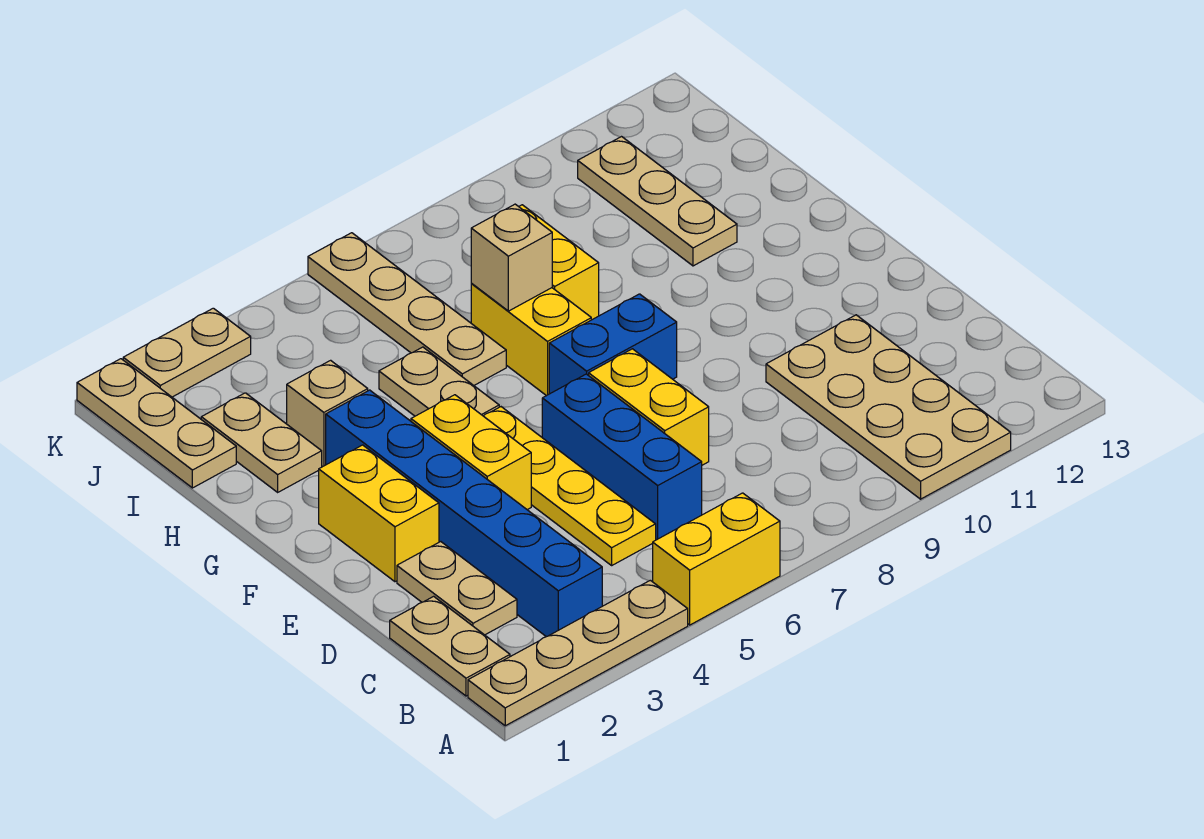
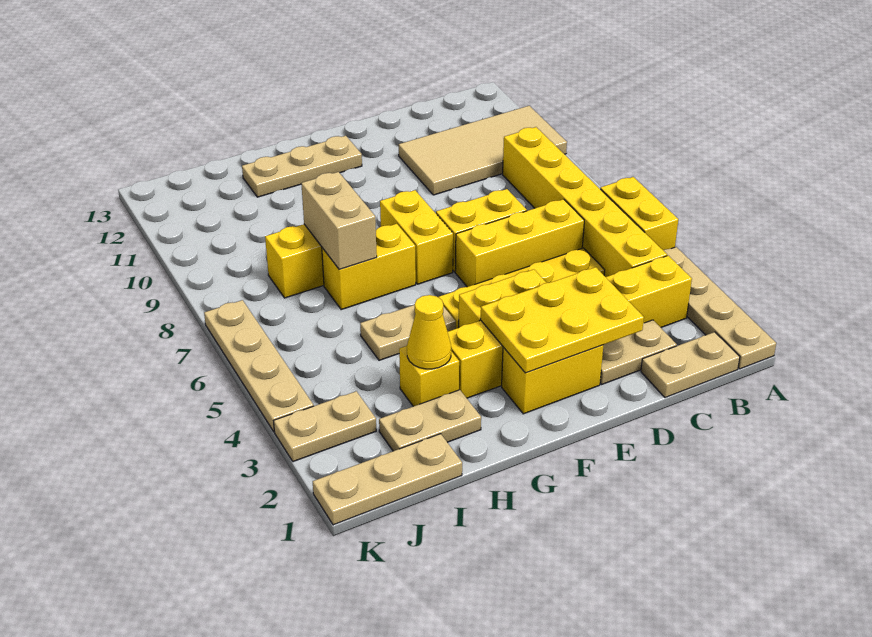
tan plate A10:D11 level 1 -> tan tile A10:D11 level 1
blue brick B3:G3 level 1 -> yellow brick B3:G3 level 1
none -> yellow brick B4:B9 level 1
blue brick C6:E6 level 1 -> yellow brick C6:E6 level 1
none -> yellow plate D2:F3 level 2
blue brick F7:F8 level 1 -> yellow brick F7:F8 level 1
tan brick H3 level 1 -> yellow brick H3 level 1
none -> yellow cone H3 level 2
tan plate H6:K6 level 1 -> tan plate K4:K7 level 1
tan brick H7 level 2 -> tan brick H7:H8 level 2
tan plate H11:J11 level 1 -> tan plate F12:H12 level 1
tan plate K2:K3 level 1 -> tan plate J3:K3 level 1

